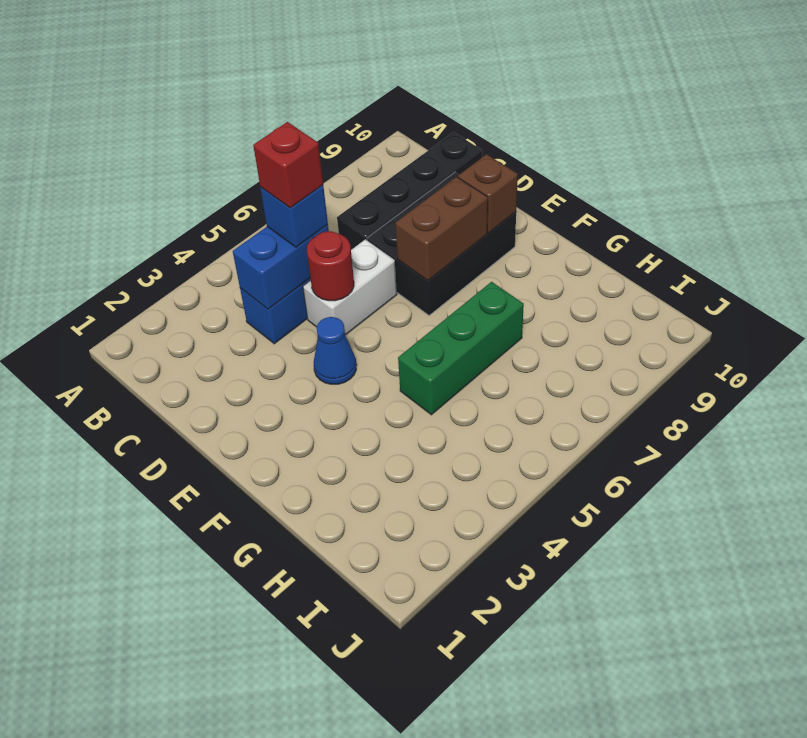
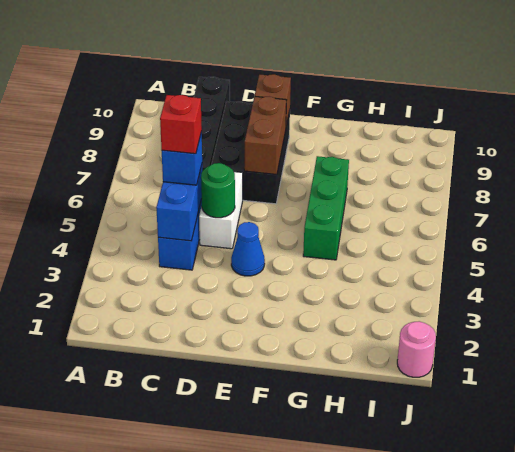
red round brick D5 level 2 -> green round brick D5 level 2
none -> pink round brick J1 level 1

